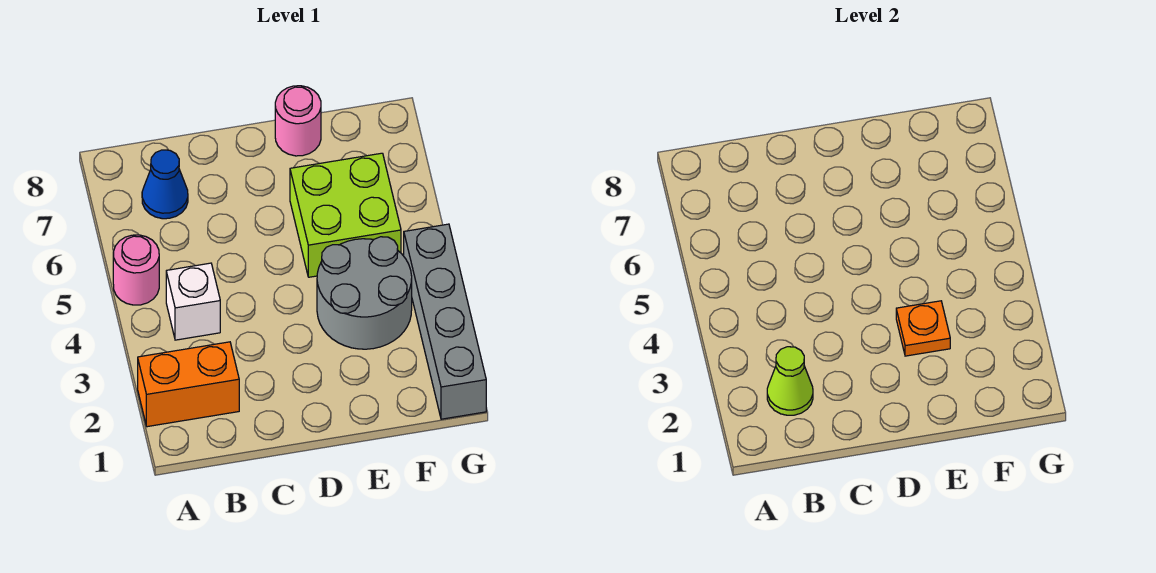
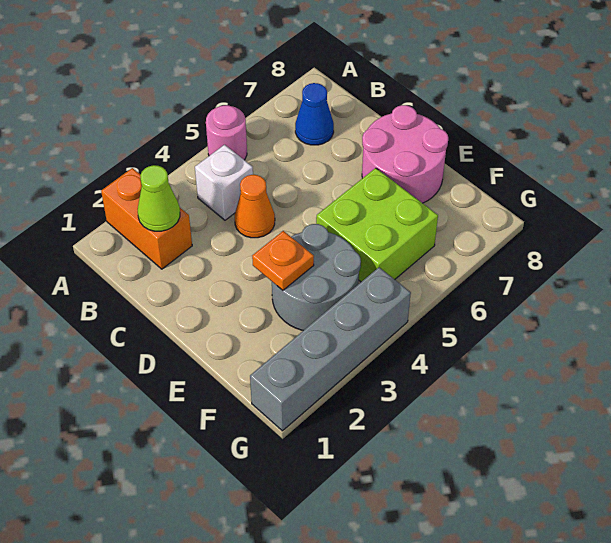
none -> orange cone C4 level 1
pink round brick E8 level 1 -> pink round brick D7:E8 level 1

